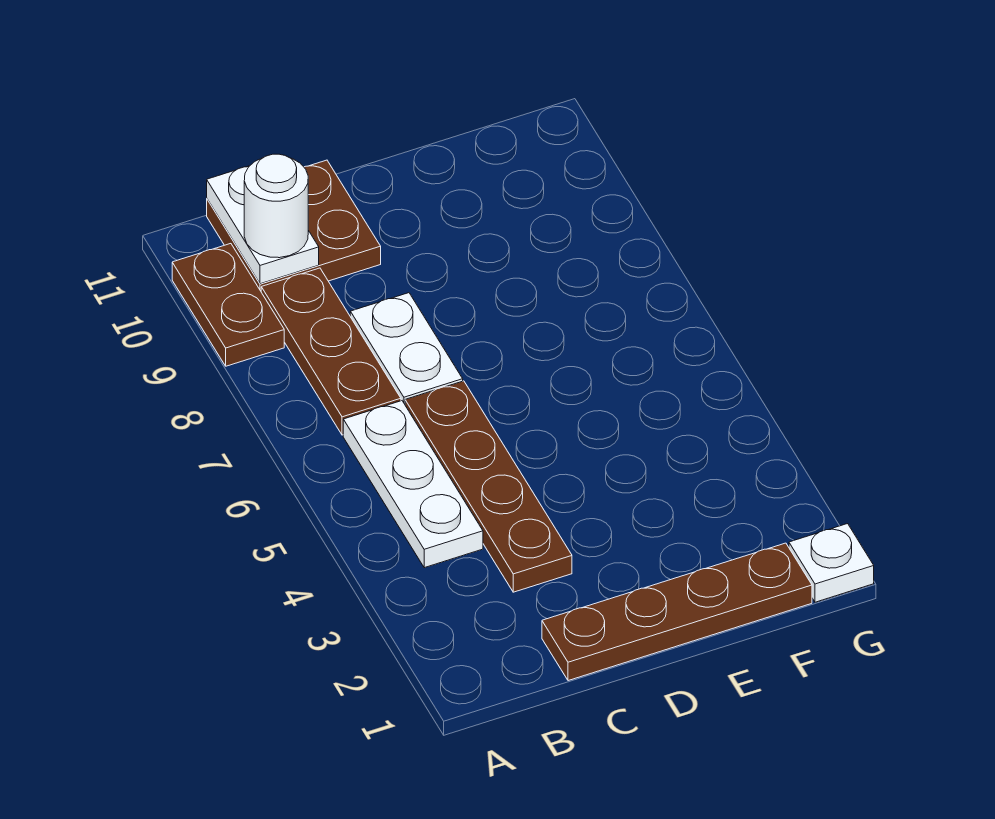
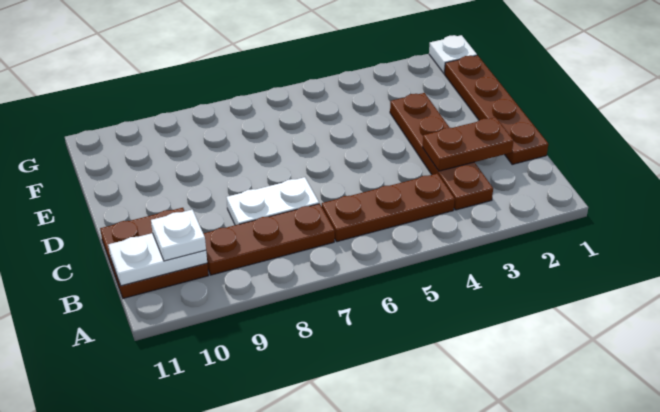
brown plate A9:A10 level 1 -> brown plate C2:C3 level 2
white plate B4:B6 level 1 -> brown plate B4:B6 level 1
white round brick B10 level 3 -> white plate B10 level 3
brown plate C3:C6 level 1 -> brown plate B3:E3 level 1

